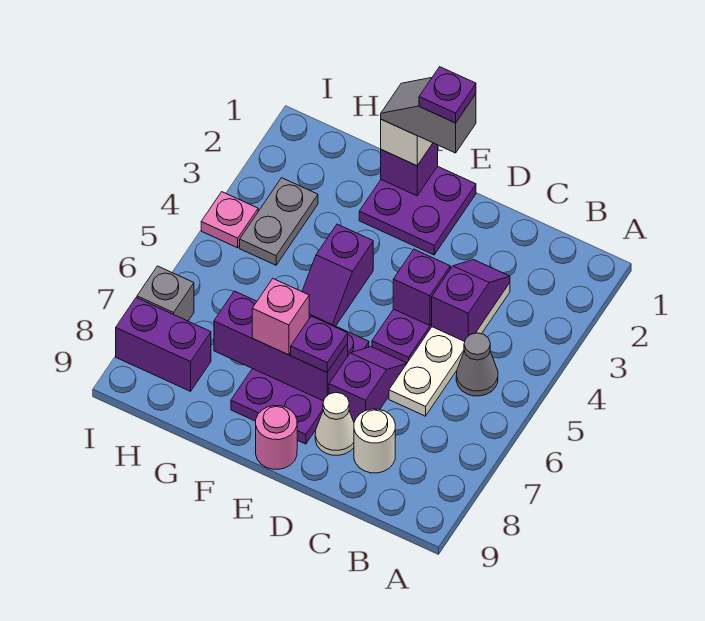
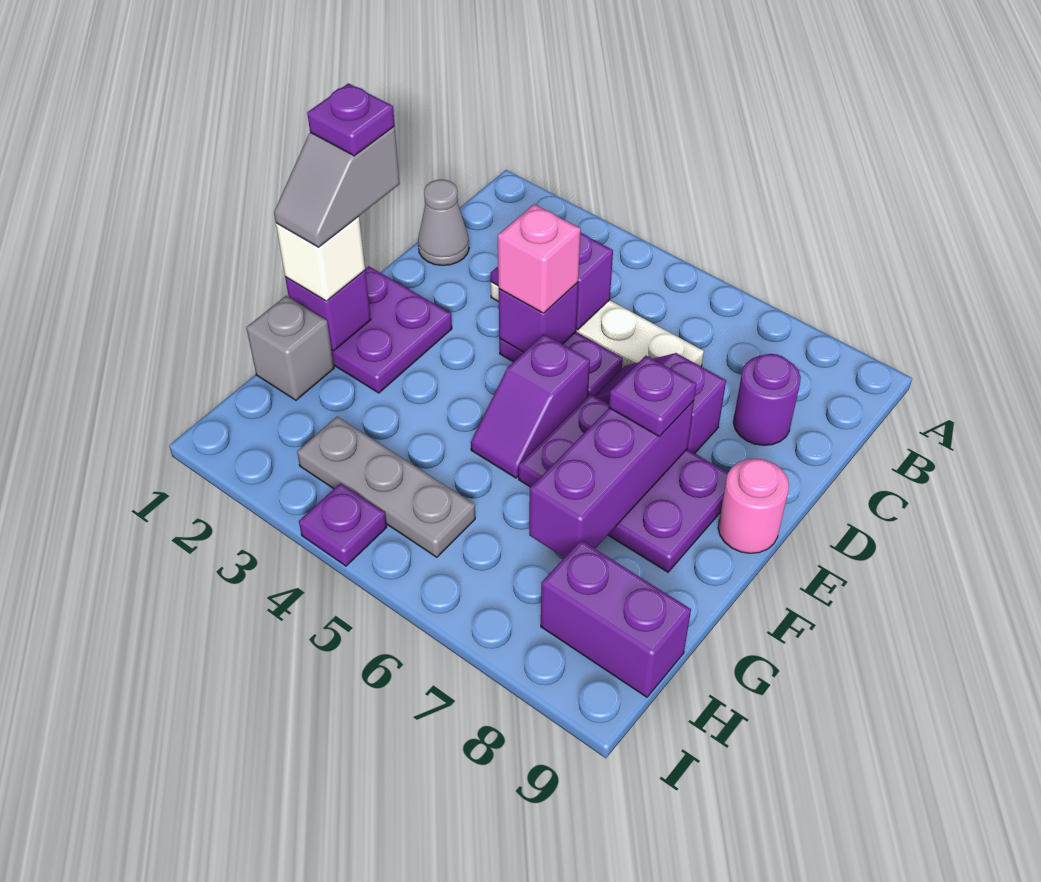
grey cone B5 level 1 -> grey cone C1 level 1
white round brick C8 level 1 -> purple round brick C8 level 1
white cone D8 level 1 -> none
purple slope F4:F5 level 1 top 4 -> purple slope E5:F5 level 1 top E
pink brick F7 level 3 -> pink brick D4 level 3
grey plate H3:H4 level 1 -> grey plate H3:H5 level 1
purple brick H8:I8 level 1 -> purple brick H8:H9 level 1
pink plate I4 level 1 -> purple plate I4 level 1
grey brick I7 level 1 -> grey brick G1 level 1

